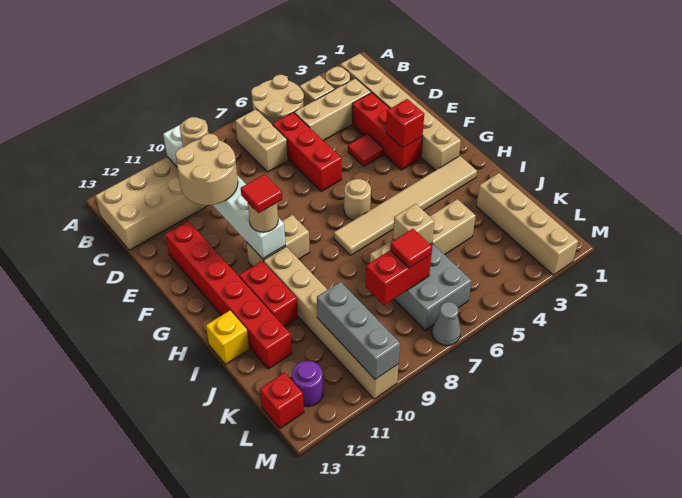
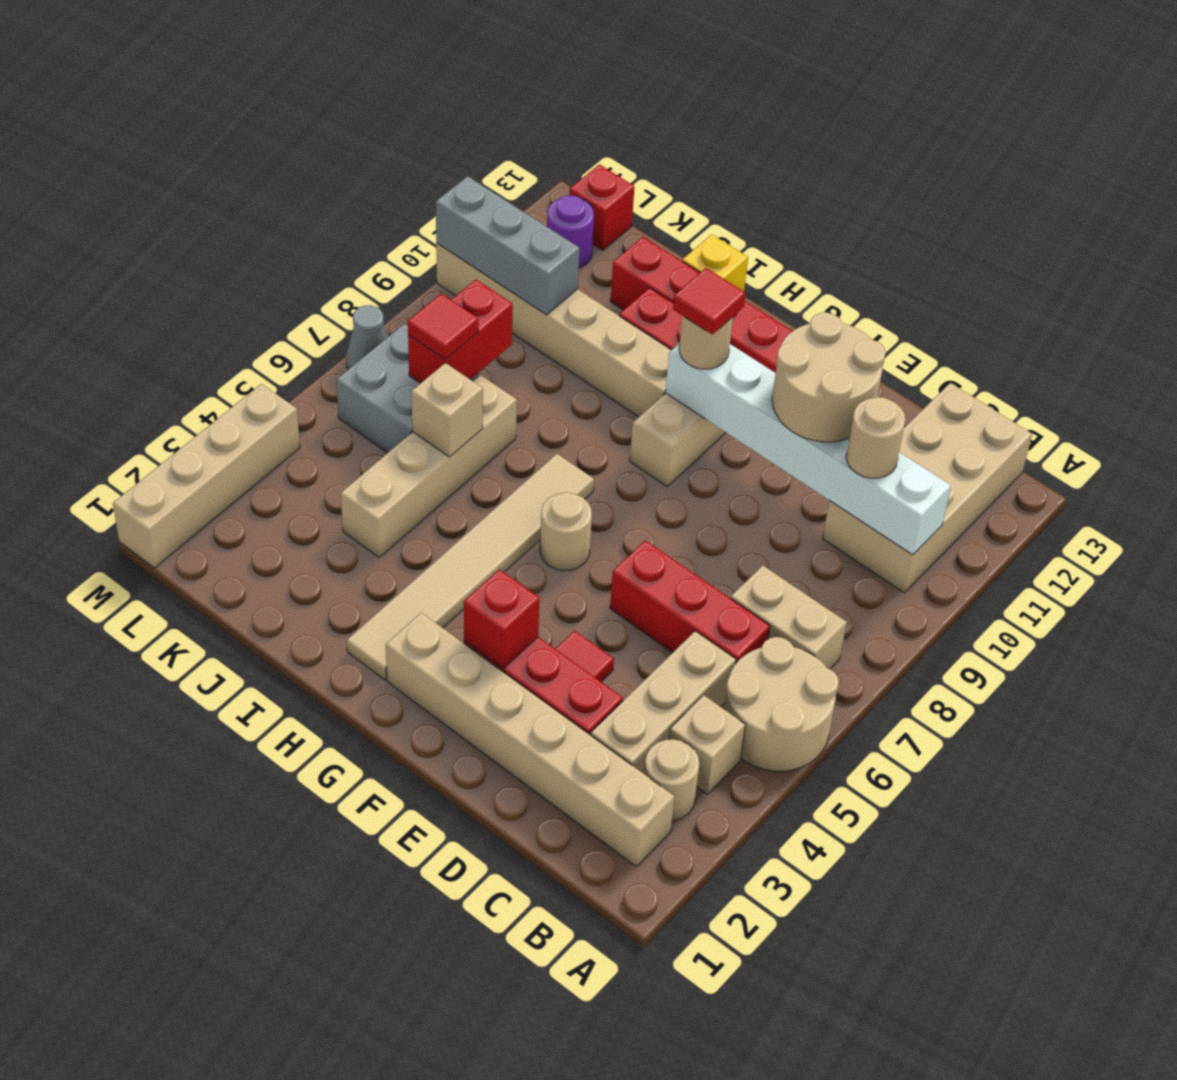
tan brick J2:M2 level 1 -> tan brick M1:M4 level 1

